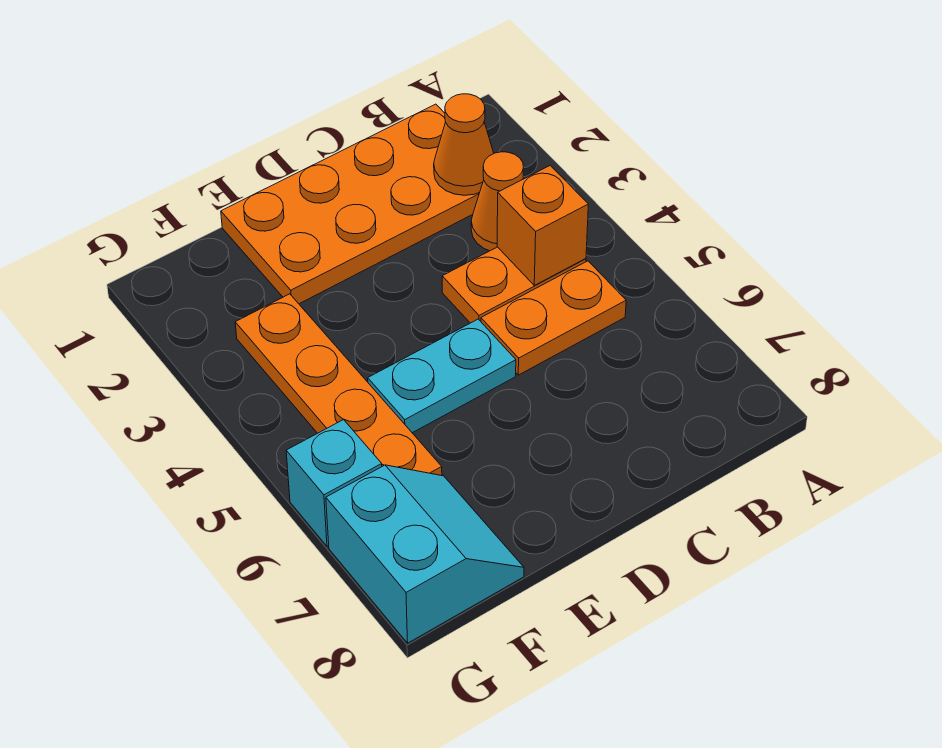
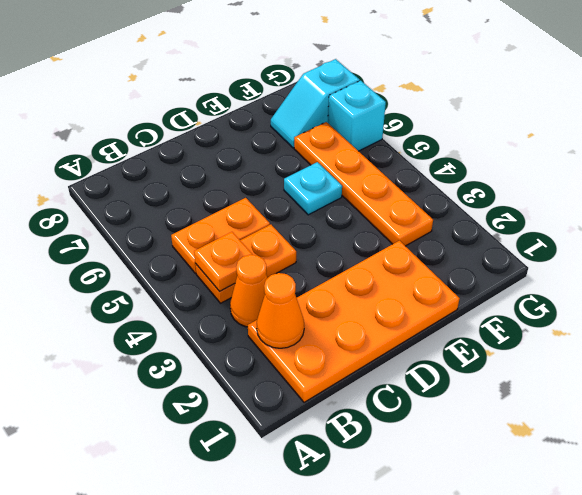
orange brick B4 level 2 -> orange plate B4 level 2
cyan plate D5:E5 level 1 -> cyan plate E5 level 1
cyan slope F7:G8 level 1 top G -> cyan slope F7:G7 level 1 top G

